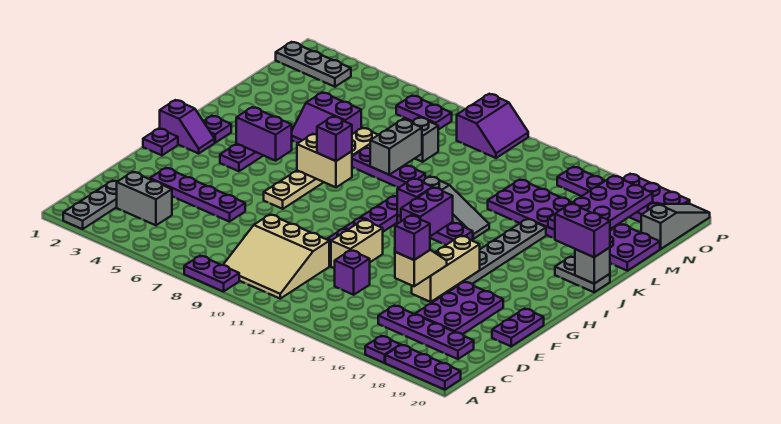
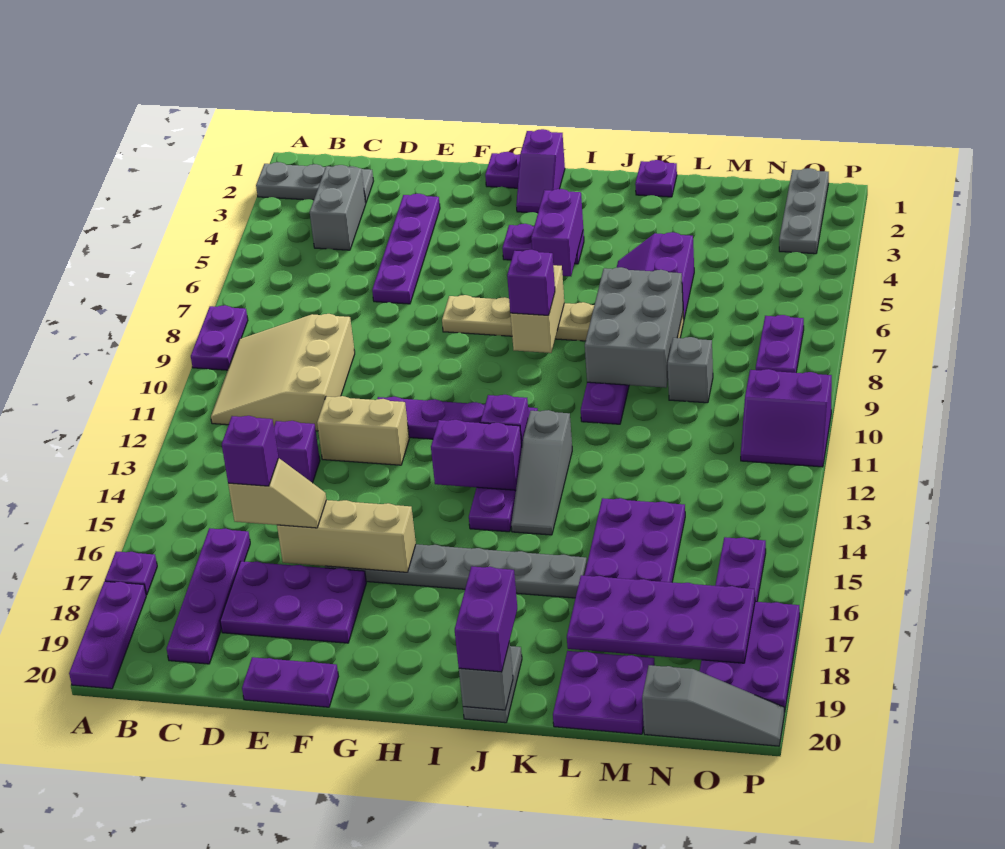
purple plate I2 level 1 -> purple plate K1 level 1
grey brick K9:L9 level 2 -> grey brick K7:L9 level 2

